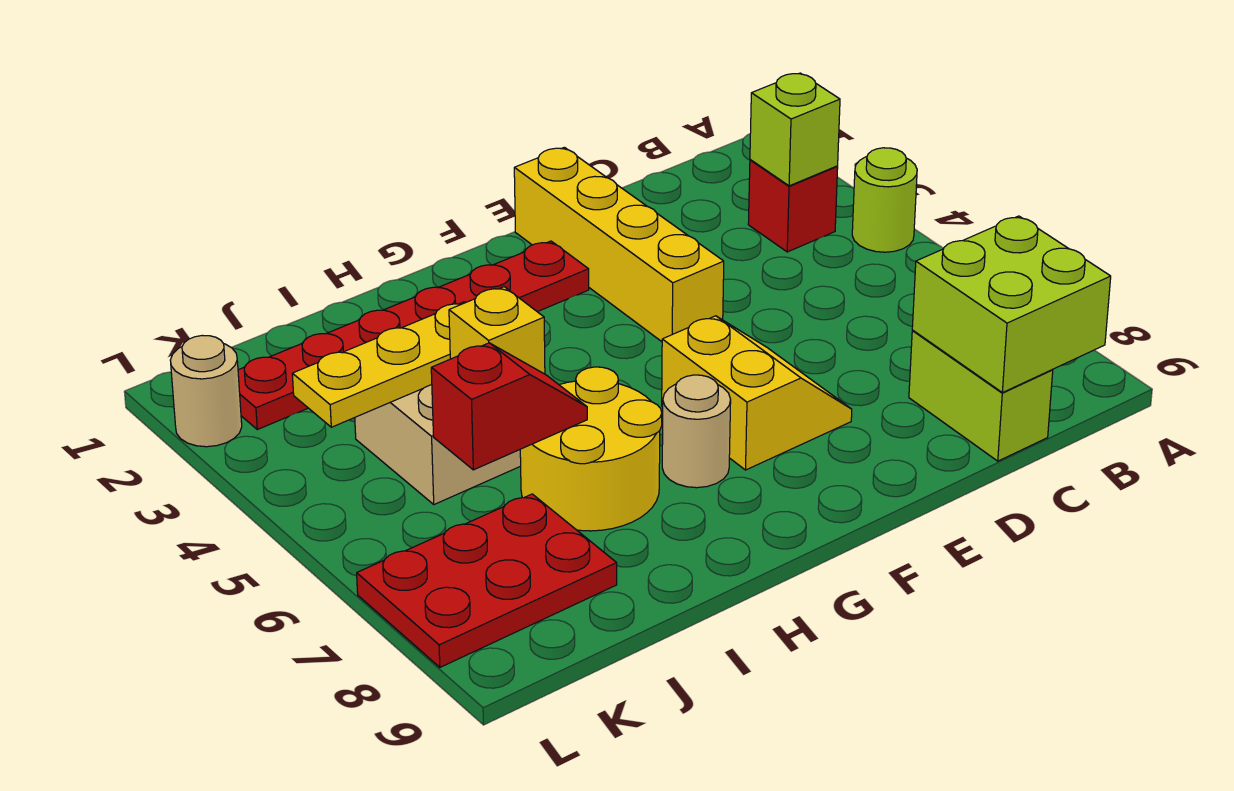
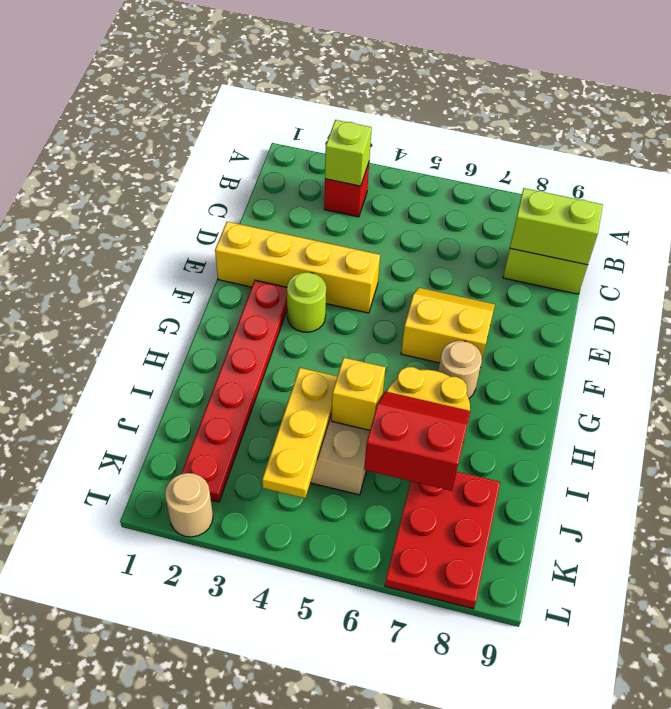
lime round brick A4 level 1 -> lime round brick F3 level 1
lime brick B8:C9 level 2 -> lime brick C8:C9 level 2
red slope I6:J6 level 2 top J -> red slope I6:J7 level 2 top J

